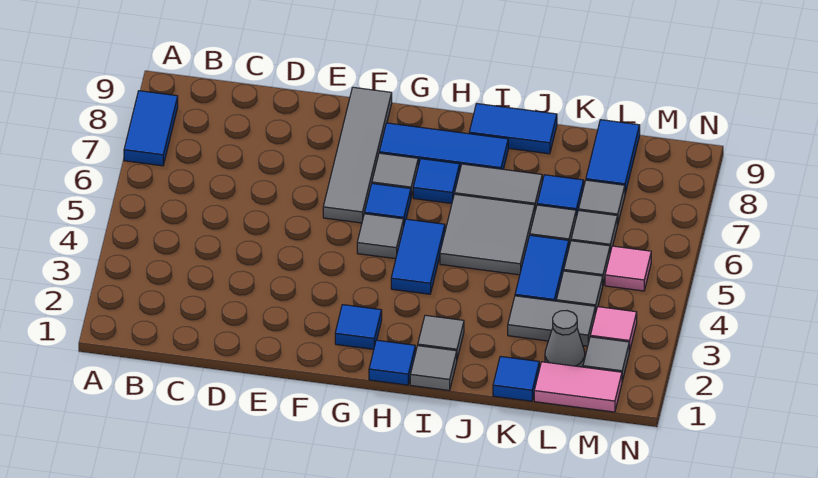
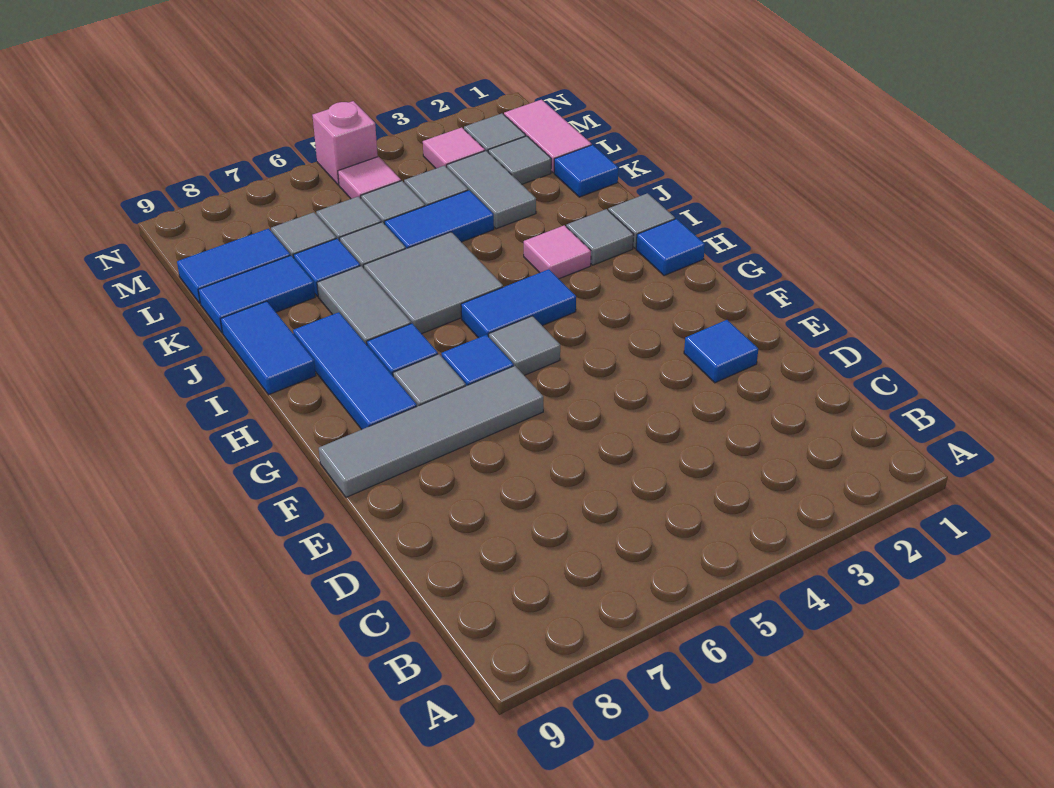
blue tile A7:A8 level 1 -> blue tile K8:K9 level 1
blue tile G2 level 1 -> blue tile E2 level 1
none -> pink tile I3 level 1
grey cone L2 level 1 -> grey tile L2 level 1
none -> pink brick N5 level 1

